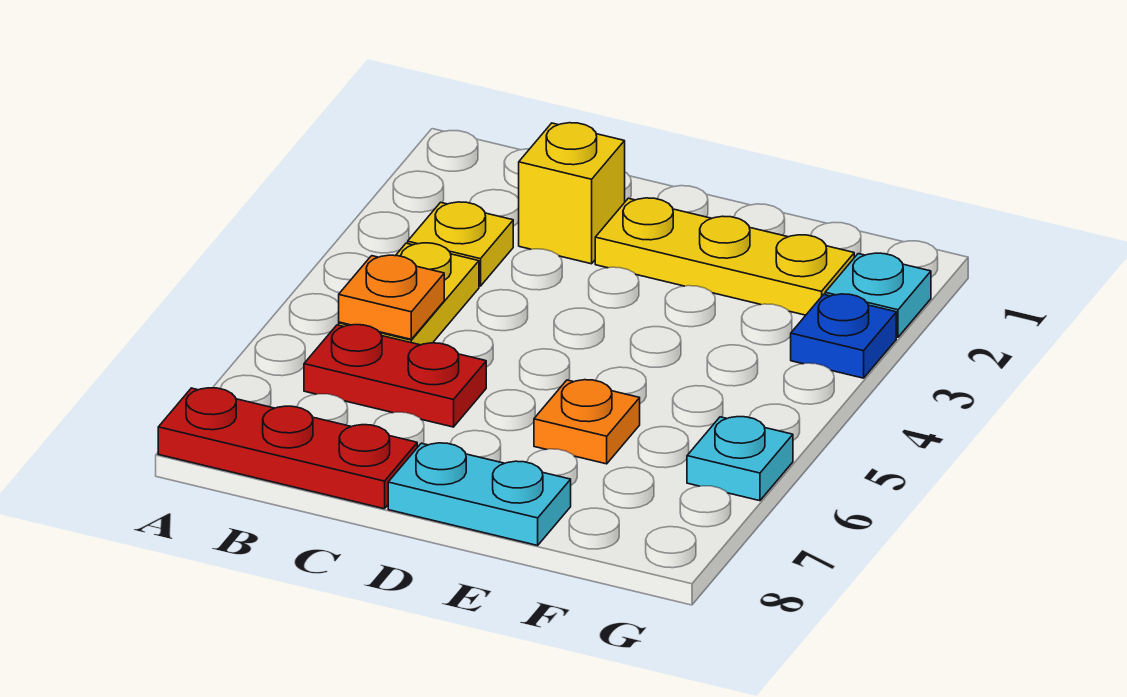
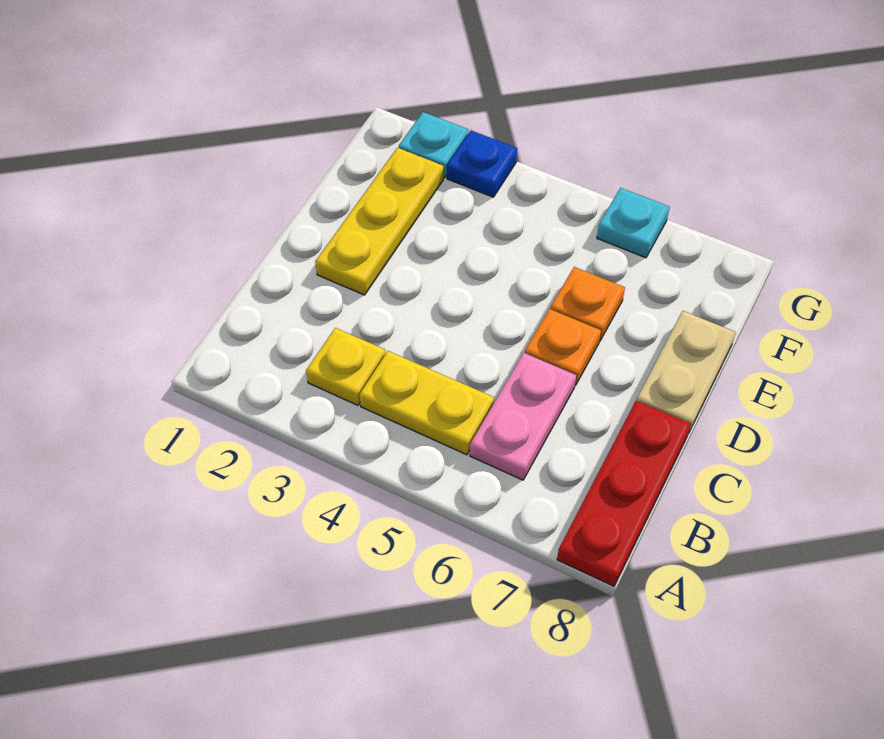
orange plate B5 level 2 -> orange plate D6 level 1
red plate B6:C6 level 1 -> pink plate B6:C6 level 1
yellow brick C2 level 1 -> none
cyan plate D8:E8 level 1 -> tan plate D8:E8 level 1

